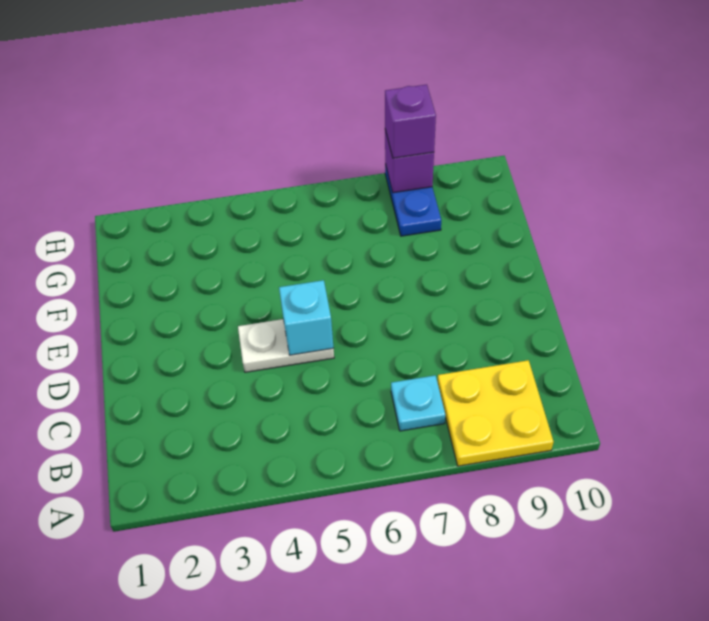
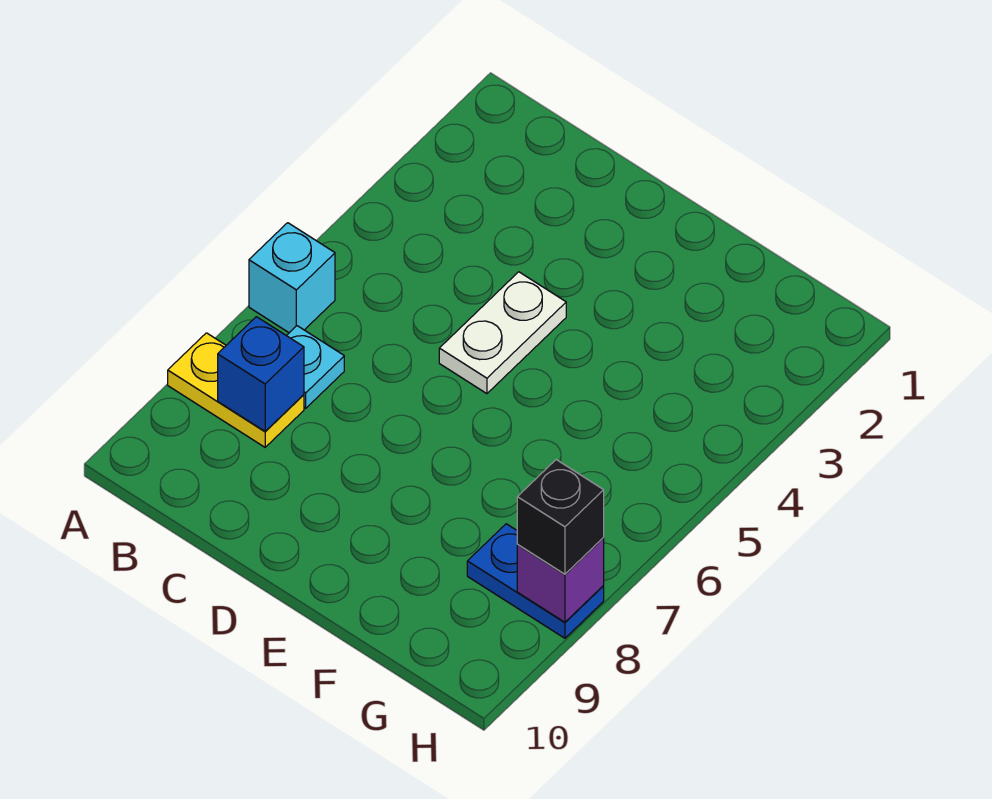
yellow plate A8:B9 level 1 -> yellow plate A8:B8 level 1
none -> blue brick B8 level 2
cyan brick D5 level 2 -> cyan brick A6 level 1
purple brick H8 level 3 -> black brick H8 level 3

